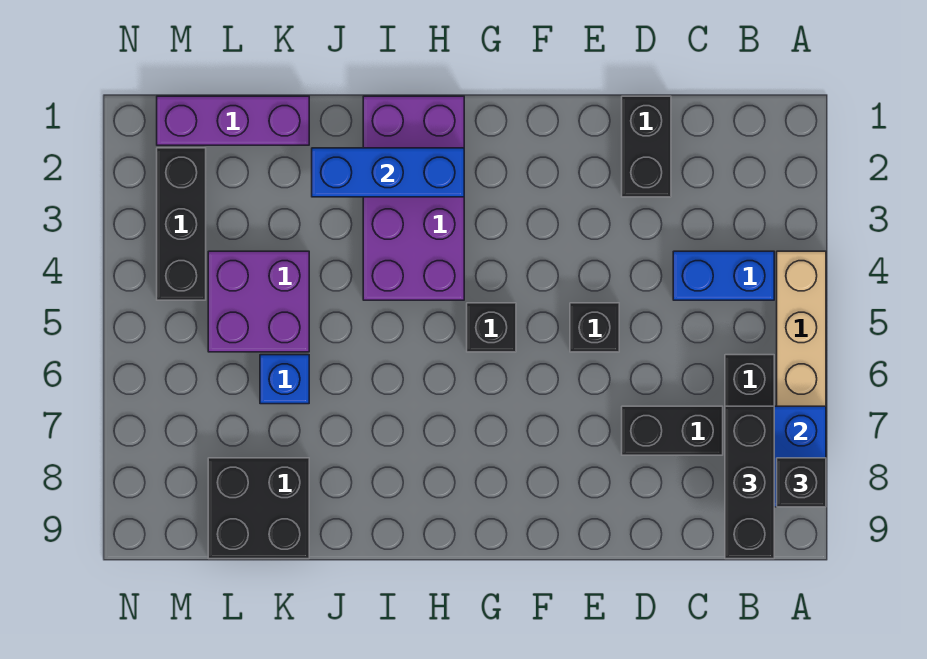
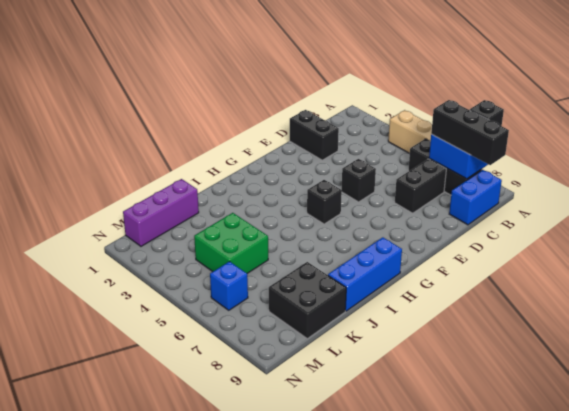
blue brick B4:C4 level 1 -> blue brick B9:C9 level 1
purple brick H1:I4 level 1 -> none
blue brick H2:J2 level 2 -> blue brick H9:J9 level 1
purple brick K4:L5 level 1 -> green brick K4:L5 level 1
blue brick K6 level 1 -> blue brick M6 level 1
black brick M2:M4 level 1 -> none

